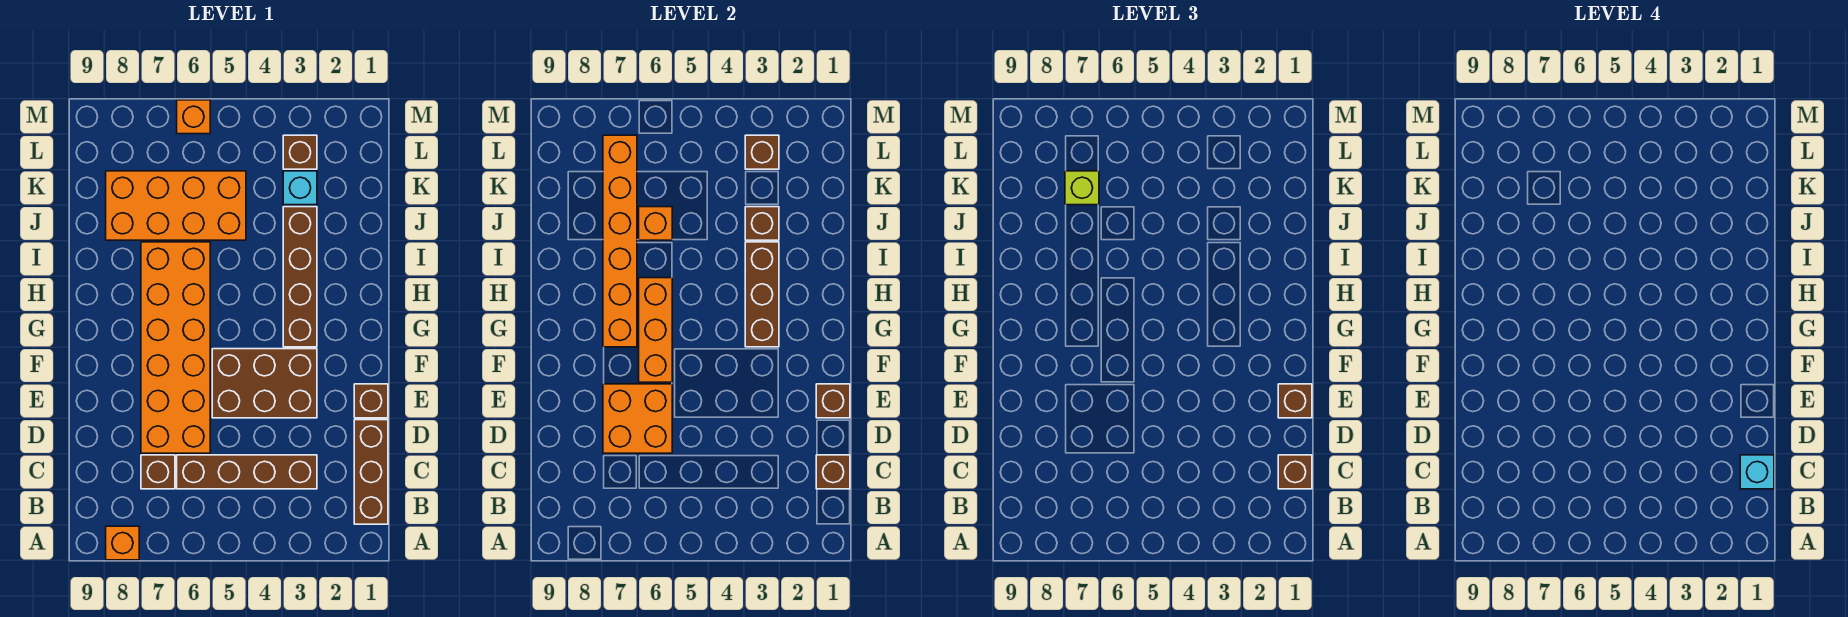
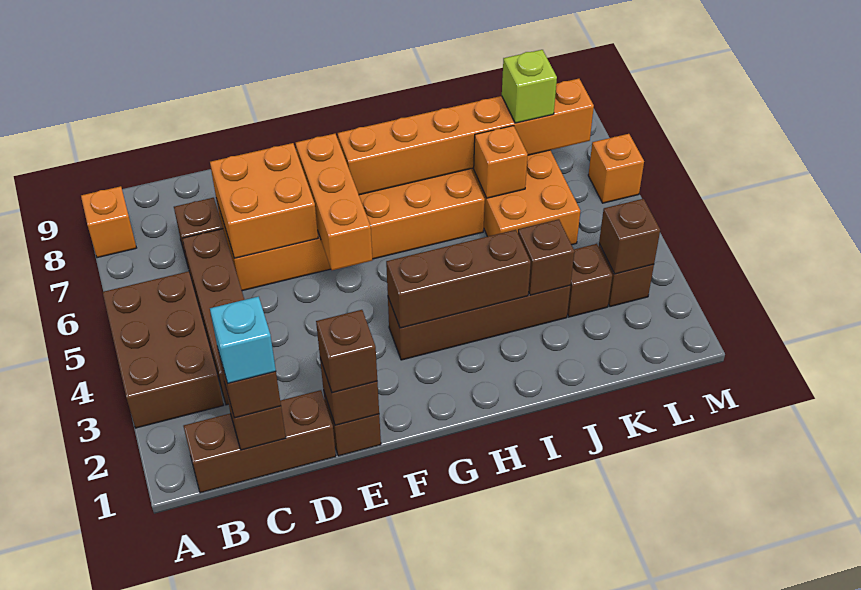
brown brick E3:F5 level 1 -> brown brick A3:B5 level 1
orange brick F6:H6 level 2 -> orange brick F5:F7 level 2
cyan brick K3 level 1 -> brown brick K3 level 1

